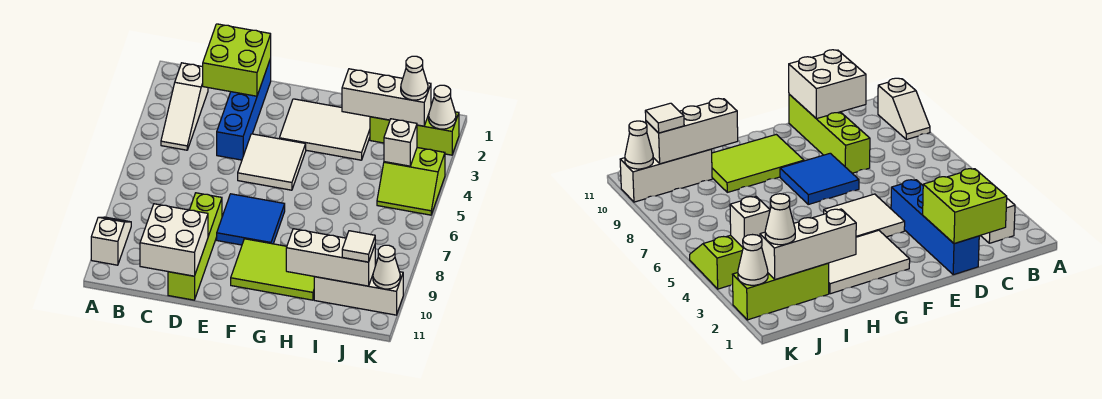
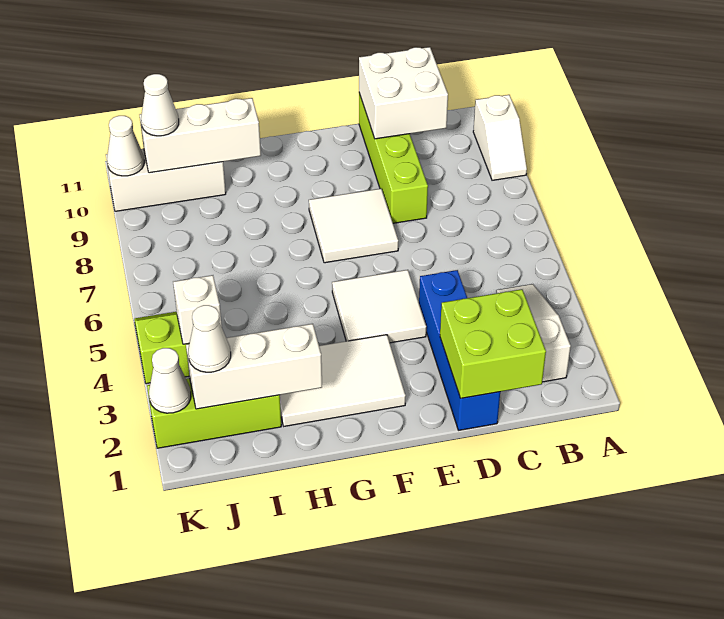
blue tile E7:F8 level 1 -> white tile E7:F8 level 1
lime tile F9:H10 level 1 -> none
white tile J10 level 3 -> white cone J10 level 3

